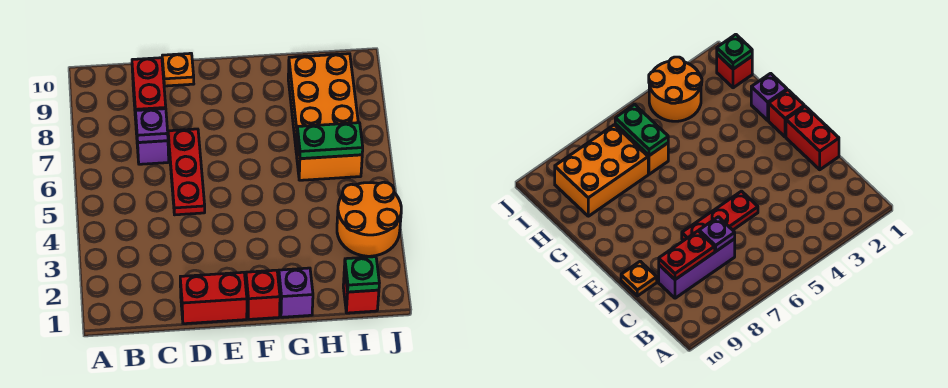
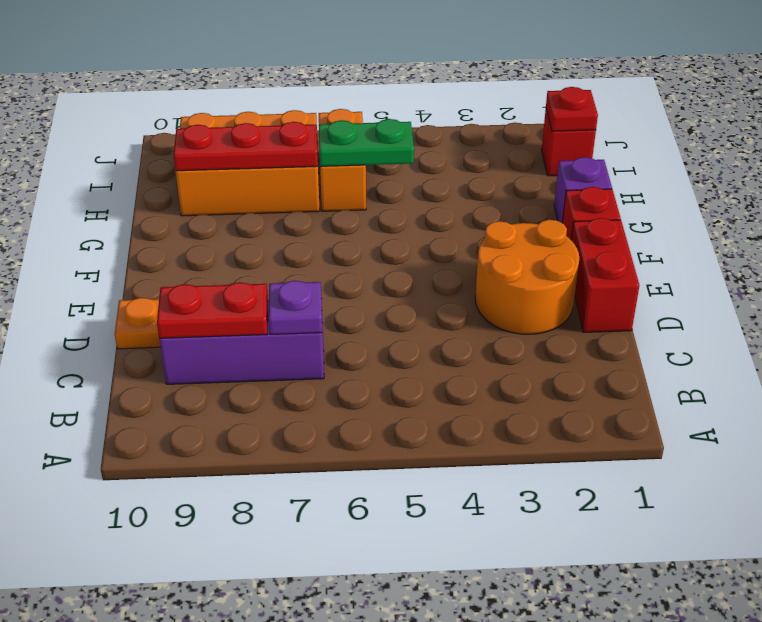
red plate D5:D7 level 1 -> red plate H7:H9 level 2
green plate H6:I6 level 2 -> green plate H5:H6 level 2
green plate I1 level 2 -> red plate I1 level 2
orange round brick I3:J4 level 1 -> orange round brick D2:E3 level 1

